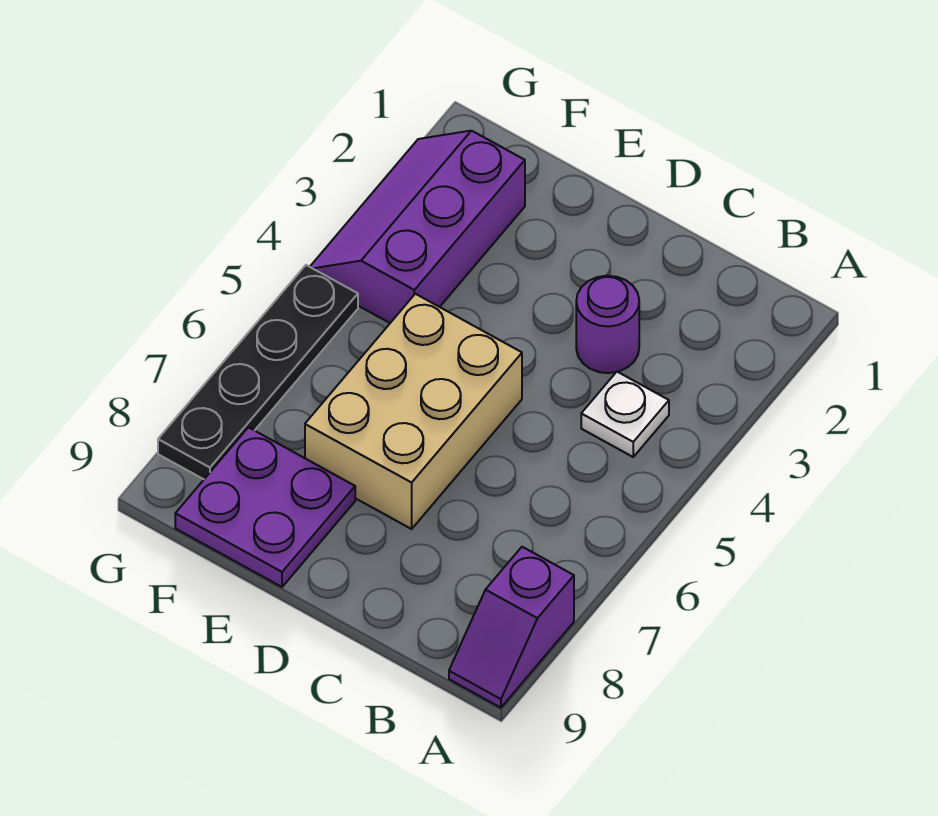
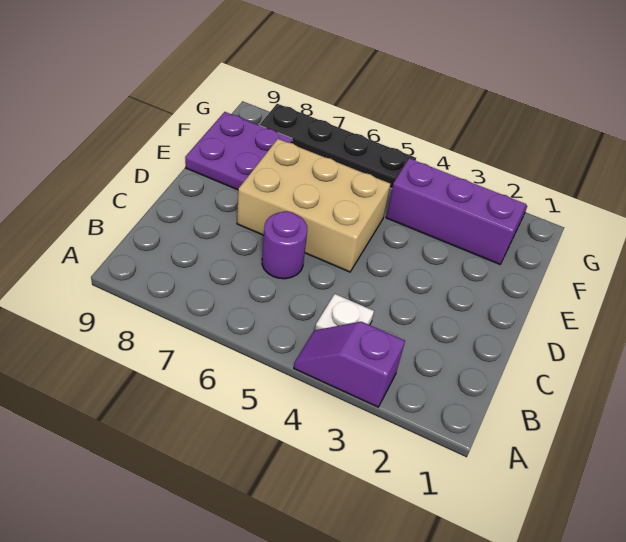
purple slope A8:A9 level 1 top 8 -> purple slope A3:A4 level 1 top 3
purple round brick C3 level 1 -> purple round brick C6 level 1

